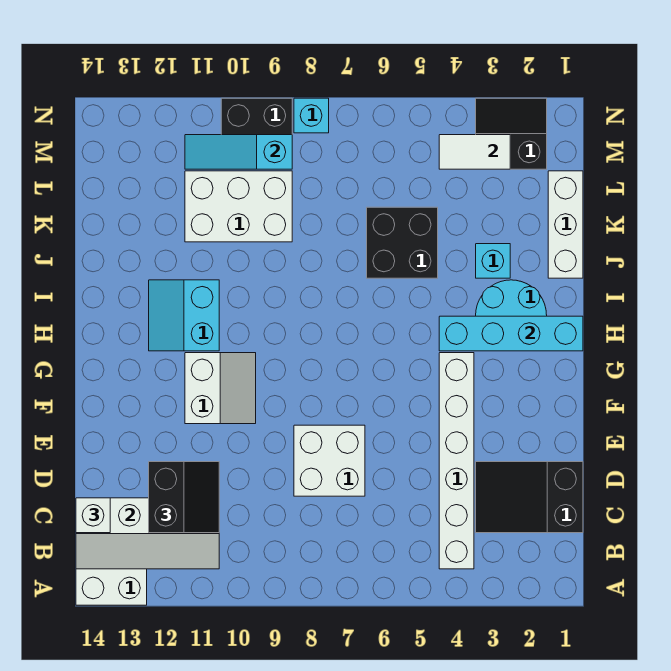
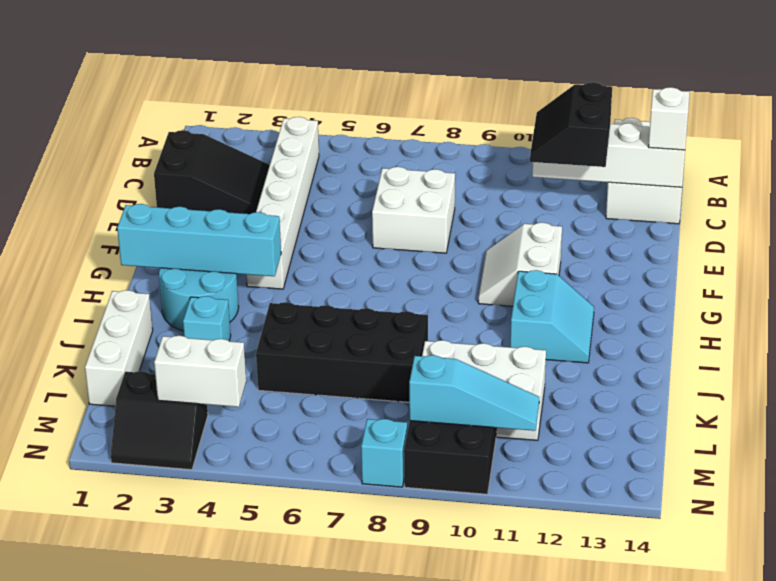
black brick J5:K6 level 1 -> black brick J5:K8 level 1
white tile M3:M4 level 2 -> white brick M3:M4 level 2

